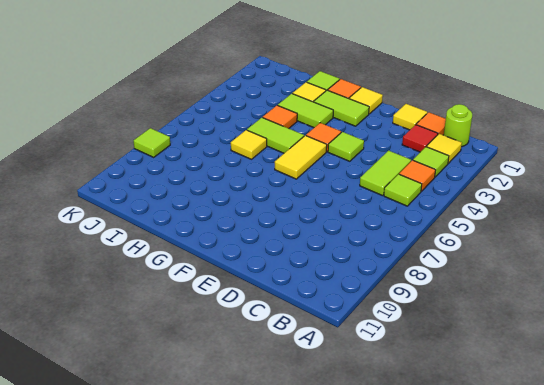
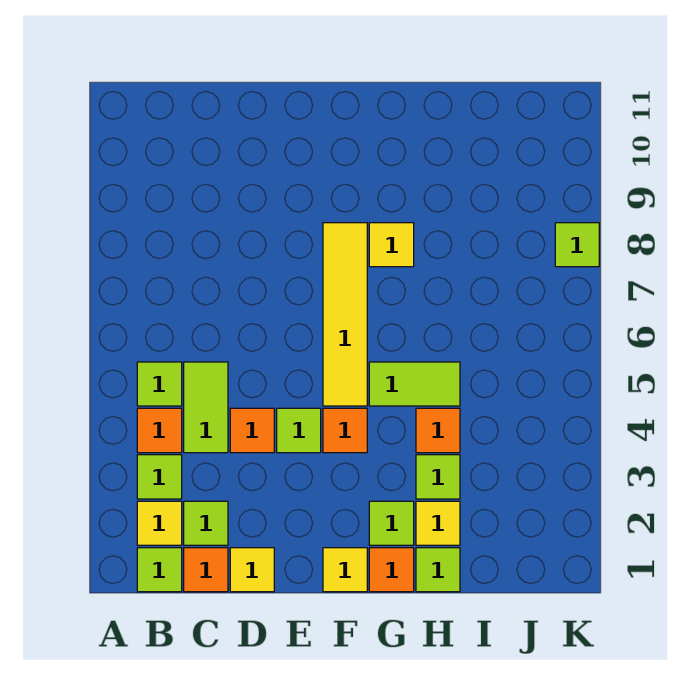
lime round brick B1 level 1 -> lime tile B1 level 1
red tile C2 level 1 -> lime tile C2 level 1
none -> orange tile D4 level 1
lime tile F2:G2 level 1 -> lime tile G2 level 1
yellow tile F5:F6 level 1 -> yellow tile F5:F8 level 1
lime tile G3:H3 level 1 -> lime tile H3 level 1
yellow tile H6 level 1 -> yellow tile G8 level 1

